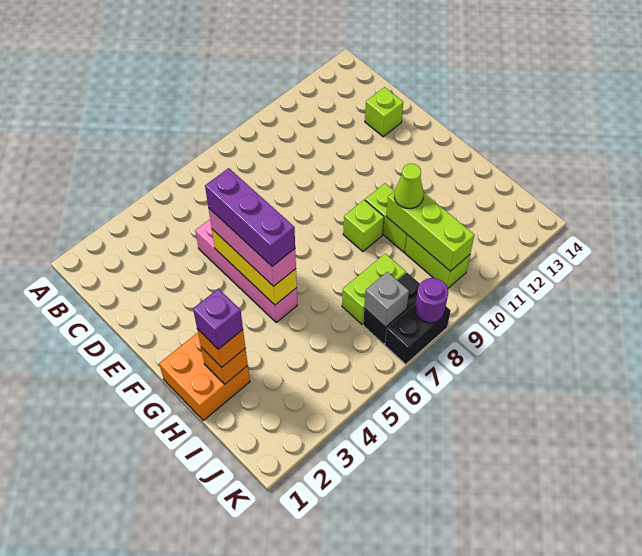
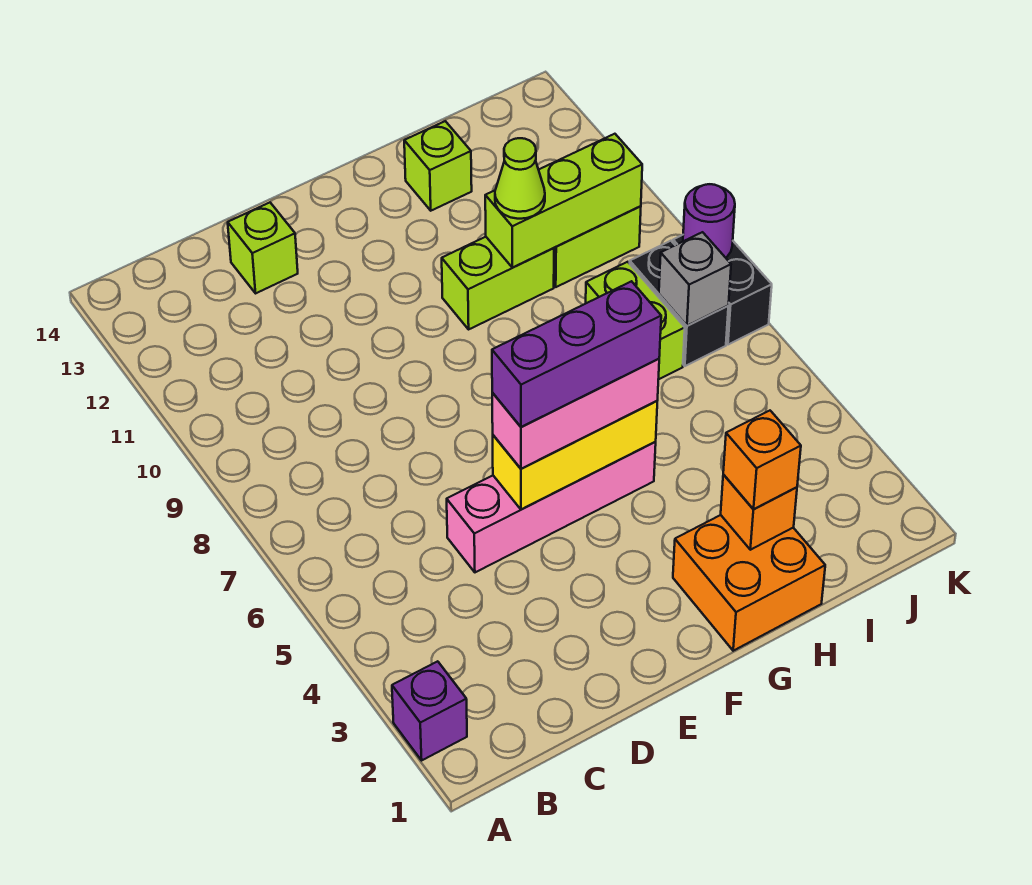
lime brick G9 level 1 -> lime brick H13 level 1
purple brick H2 level 4 -> purple brick A2 level 1

